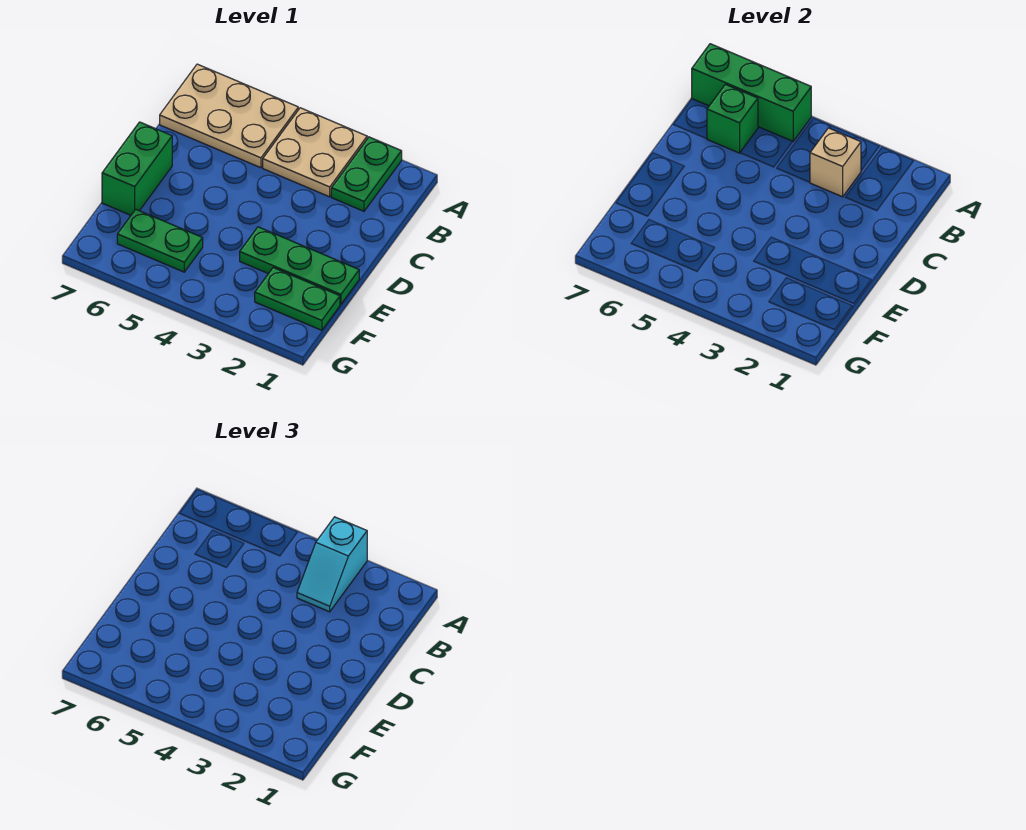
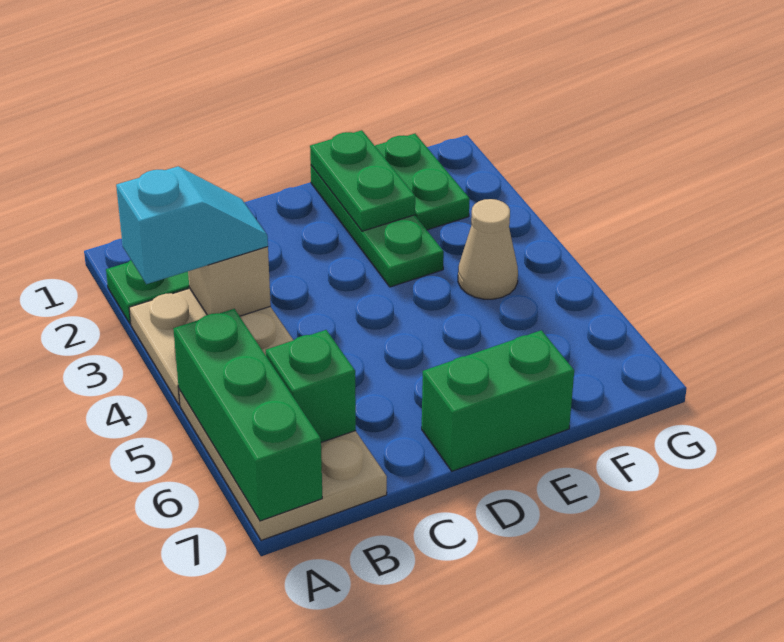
none -> tan cone F4 level 1
green plate F5:F6 level 1 -> green plate E1:E2 level 2

